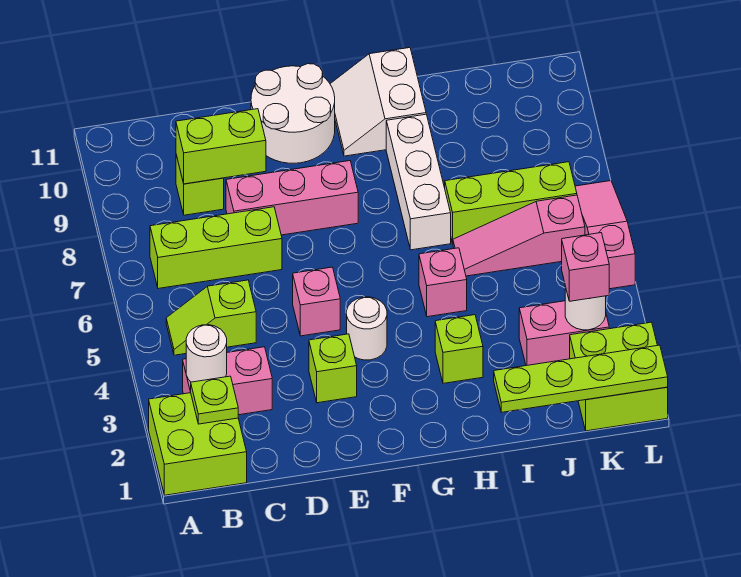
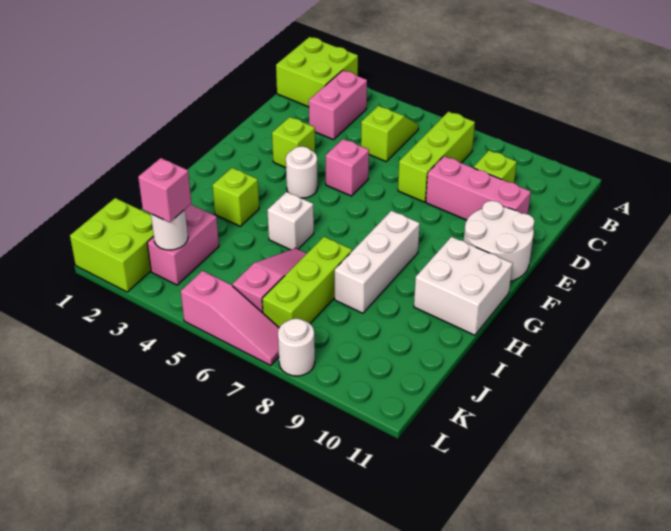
lime plate B2 level 2 -> none
white round brick B3 level 2 -> white round brick L8 level 1
lime brick C9:D9 level 2 -> none
pink brick D8:F8 level 1 -> pink brick D8:D10 level 1
white slope G10:H11 level 1 top H -> white brick G10:H11 level 1
pink brick H5 level 1 -> white brick H5 level 1
white brick H7:H9 level 1 -> white brick G8:I8 level 1
lime plate I1:L1 level 2 -> none

